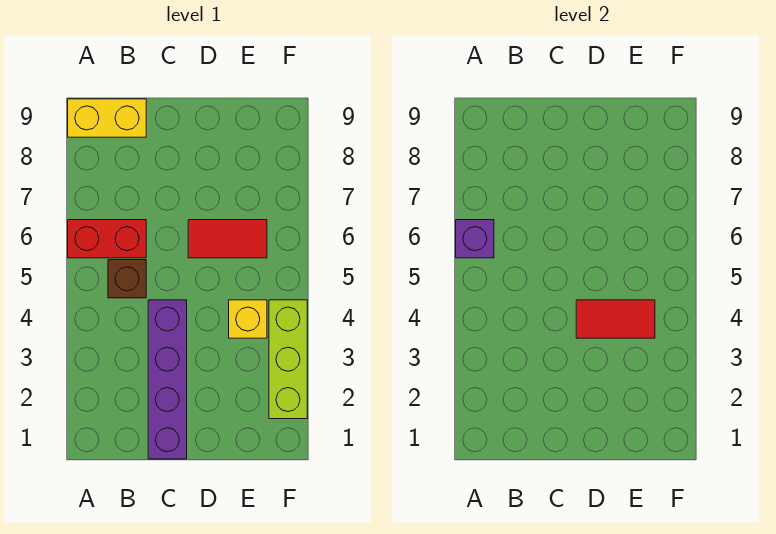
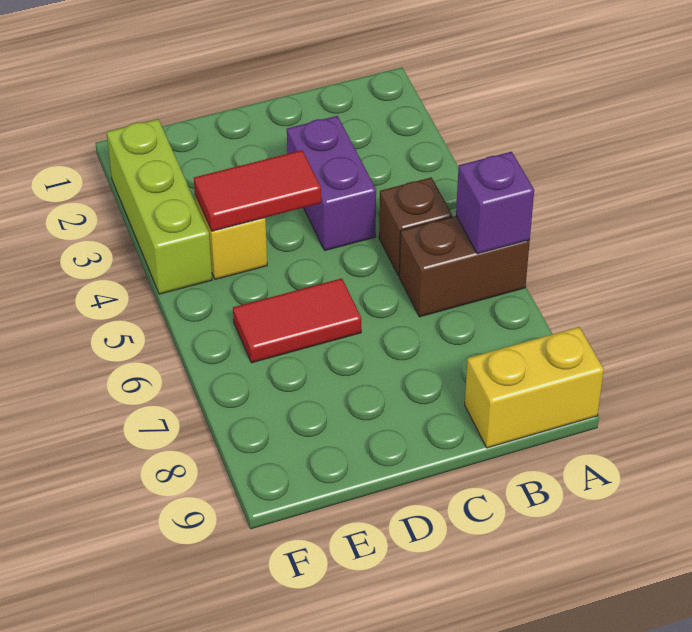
red brick A6:B6 level 1 -> brown brick A6:B6 level 1
purple brick C1:C4 level 1 -> purple brick C3:C4 level 1

